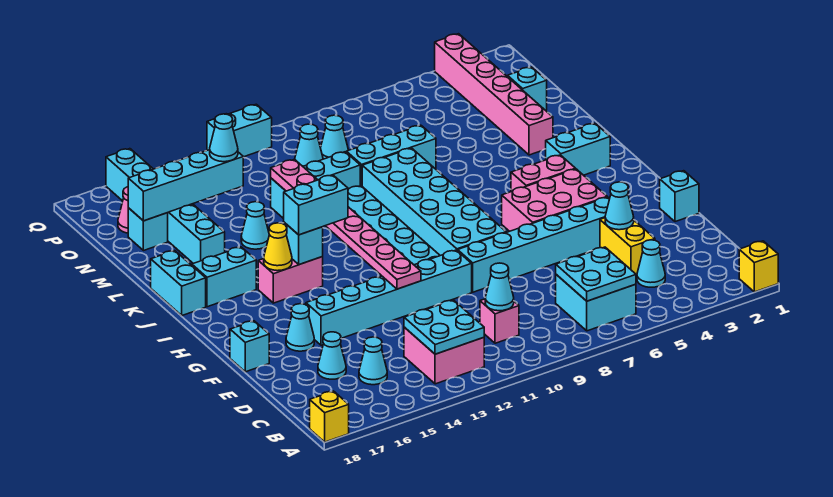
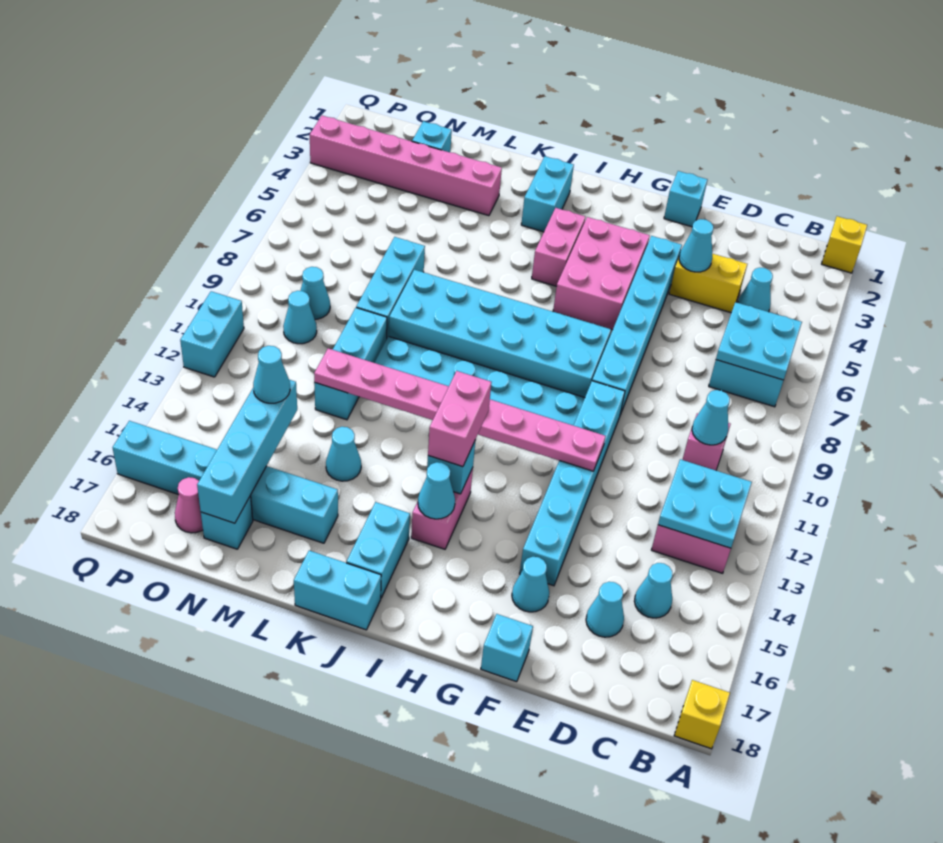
cyan brick I13:I14 level 3 -> pink brick I13:I14 level 3
yellow cone I15 level 2 -> cyan cone I15 level 2

